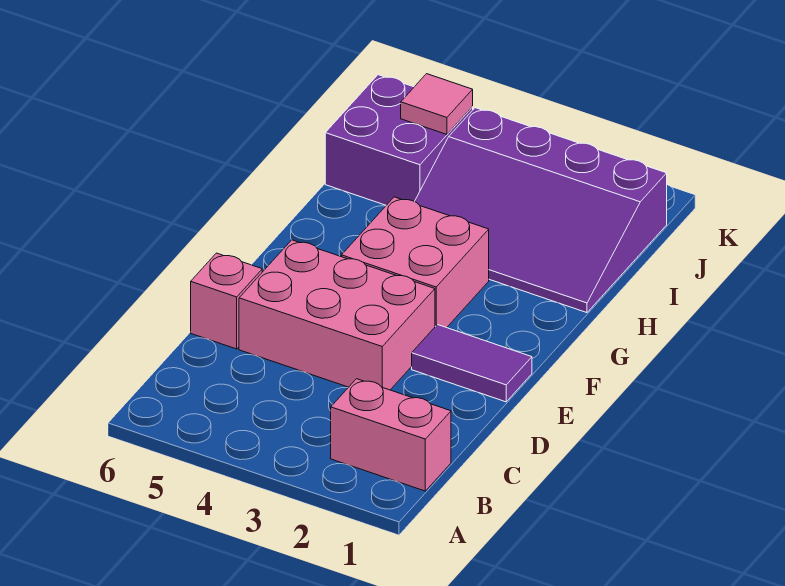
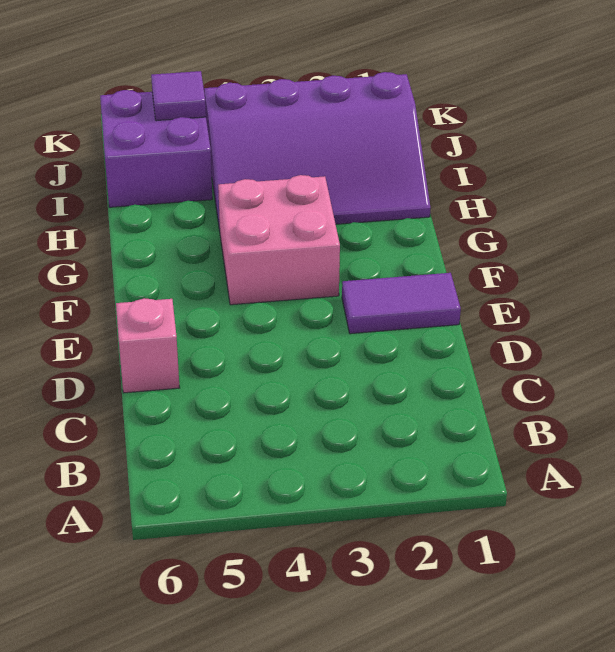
pink brick B1:B2 level 1 -> none
pink brick D3:E5 level 1 -> none
pink tile J5 level 2 -> purple tile J5 level 2

